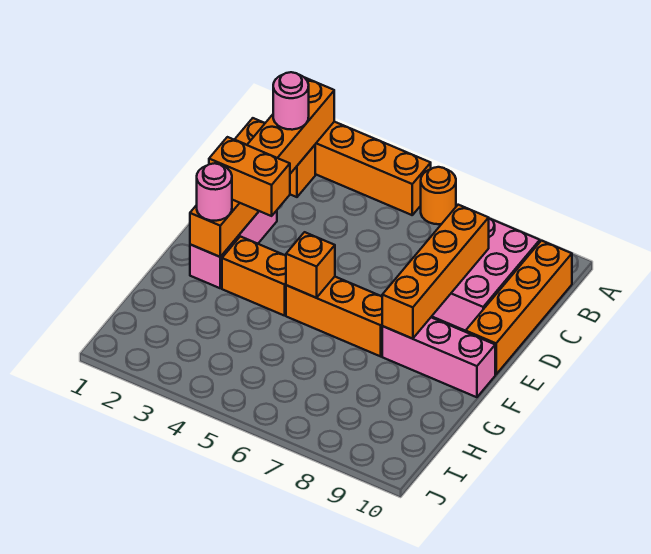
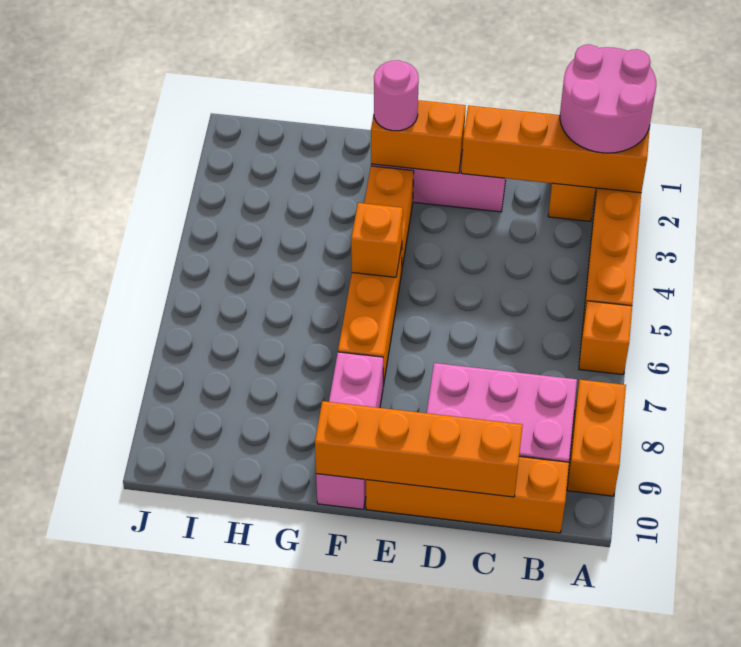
orange round brick A6 level 1 -> orange brick A6 level 1
pink round brick B2 level 3 -> pink round brick A1:B2 level 3
orange brick C8:F8 level 2 -> orange brick C10:F10 level 2
orange brick E2:E3 level 3 -> orange brick A8:A9 level 1

